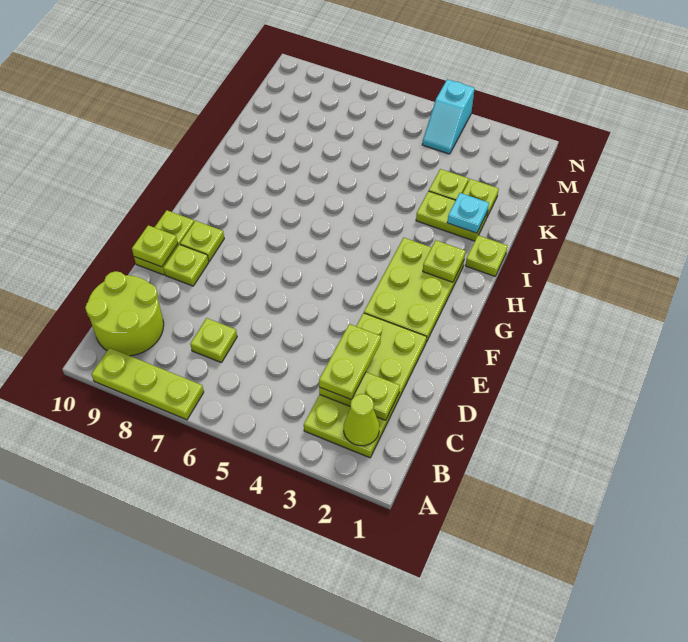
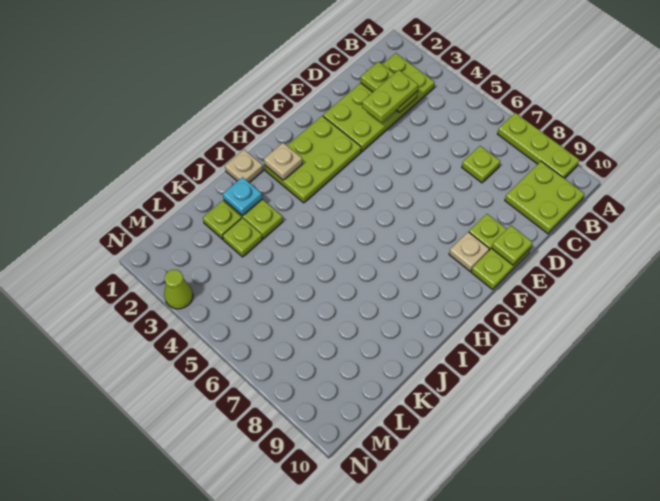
lime cone B2 level 2 -> lime cone N3 level 1
lime round brick B9:C10 level 1 -> lime plate B9:C10 level 1
lime plate F9 level 1 -> tan plate F9 level 1
lime plate H2 level 2 -> tan plate H2 level 2
lime plate I1 level 1 -> tan plate I1 level 1
cyan slope M4:N4 level 1 top N -> none

